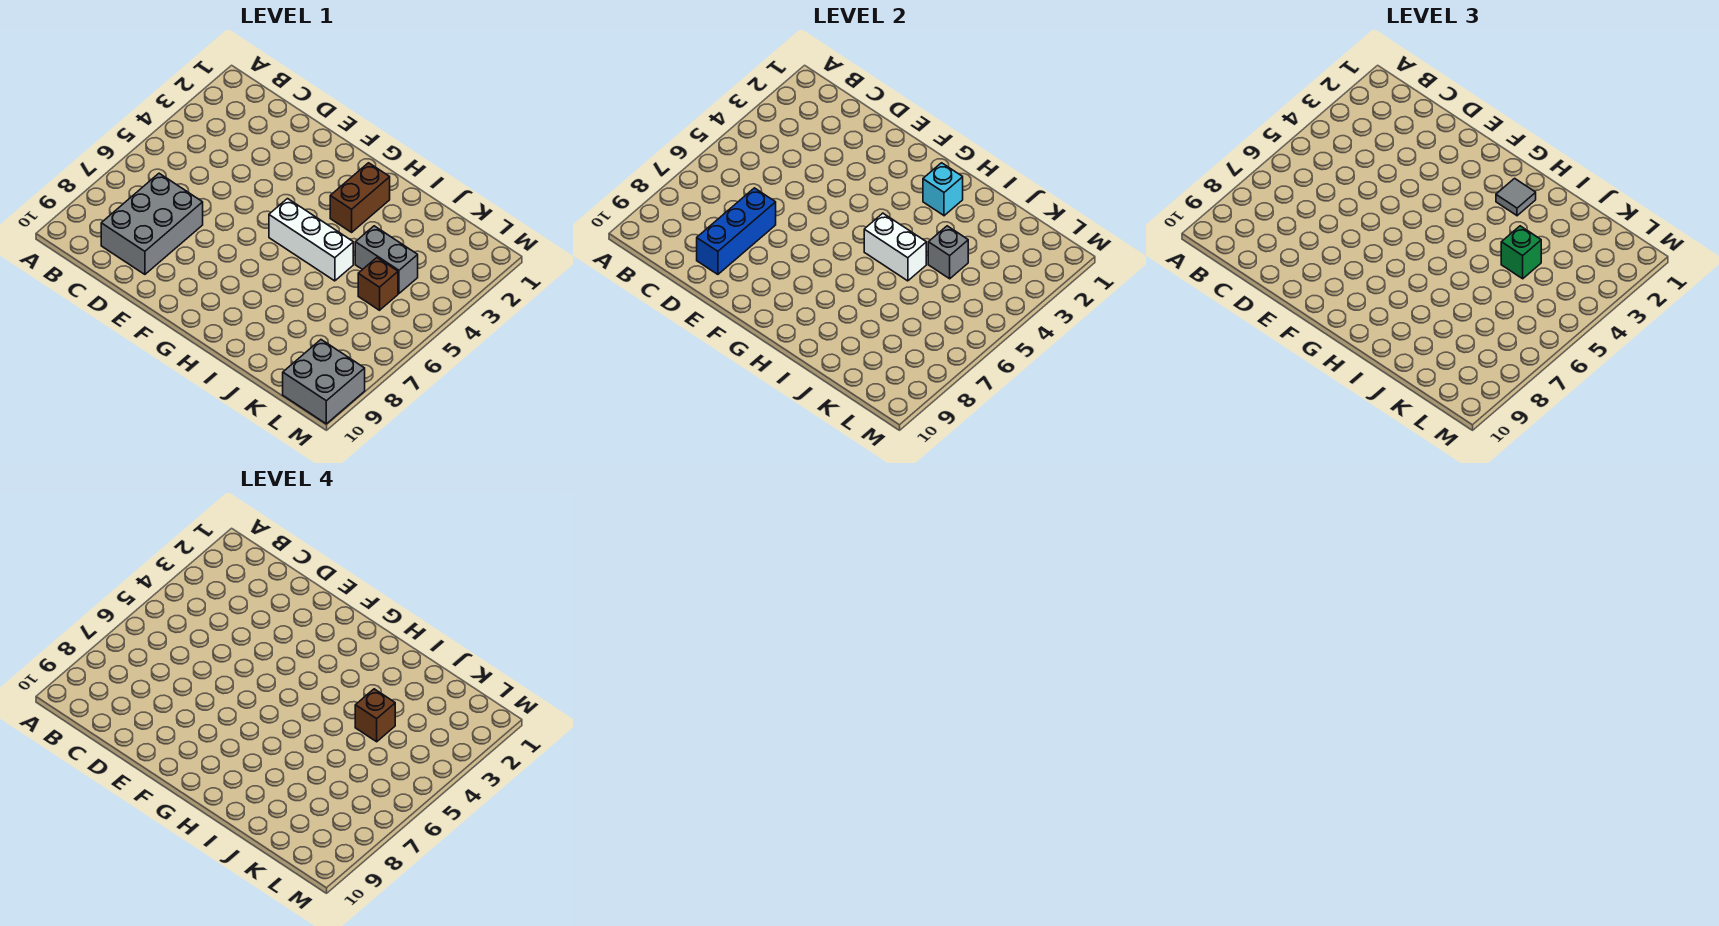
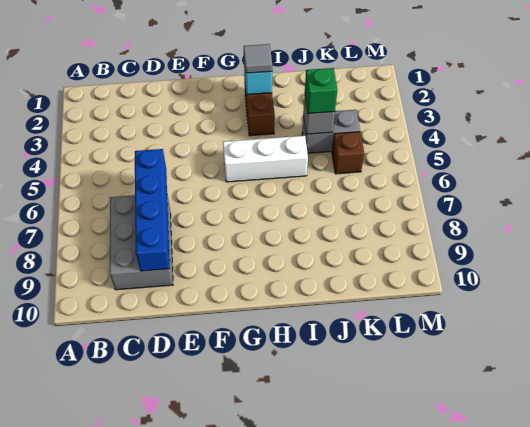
blue brick D7:D9 level 2 -> blue brick D6:D9 level 2
white brick H5:I5 level 2 -> none
brown brick J4 level 4 -> none
grey brick L9:M10 level 1 -> none

